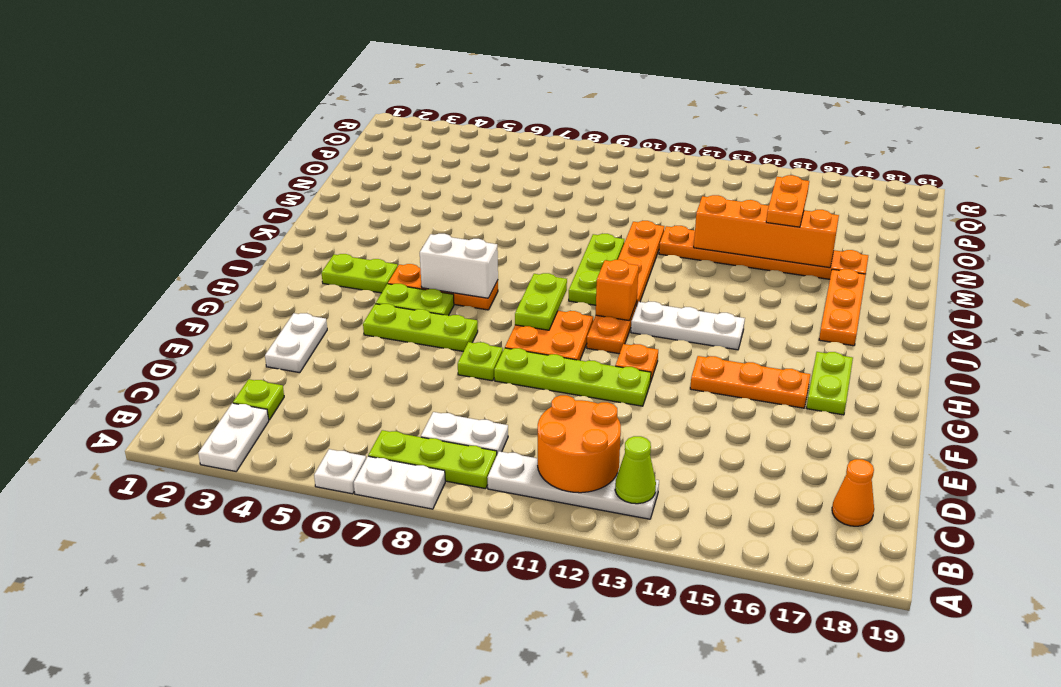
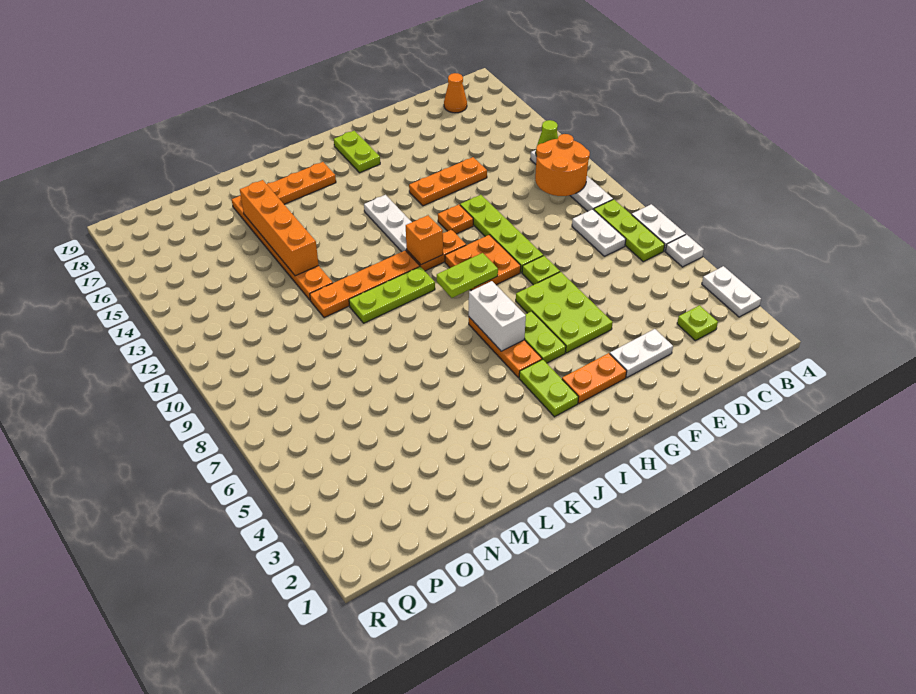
white plate A3:B3 level 1 -> white plate A3:A4 level 1
lime plate G5:G7 level 1 -> lime plate F5:G7 level 1
orange plate G14:G16 level 1 -> orange plate E14:G14 level 1
lime plate G17:H17 level 1 -> lime plate H17:H18 level 1
orange plate M15:N15 level 3 -> orange plate G3:H3 level 1

